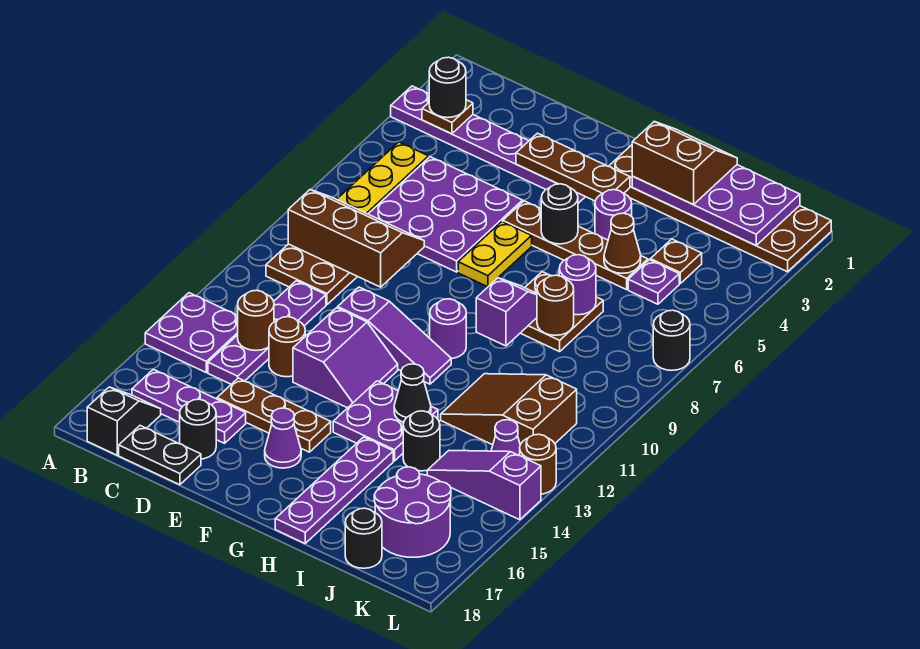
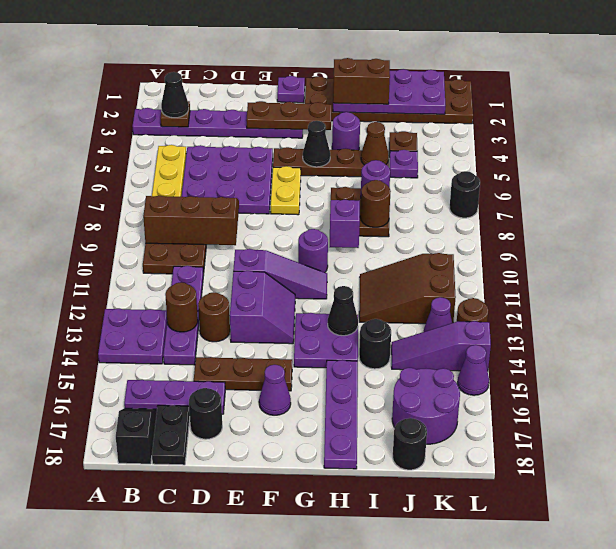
black round brick B3 level 3 -> black cone B3 level 3
black plate C18:D18 level 1 -> black plate C17:C18 level 1
none -> purple plate F1 level 1
black round brick G5 level 2 -> black cone G5 level 2
none -> purple cone L15 level 1

